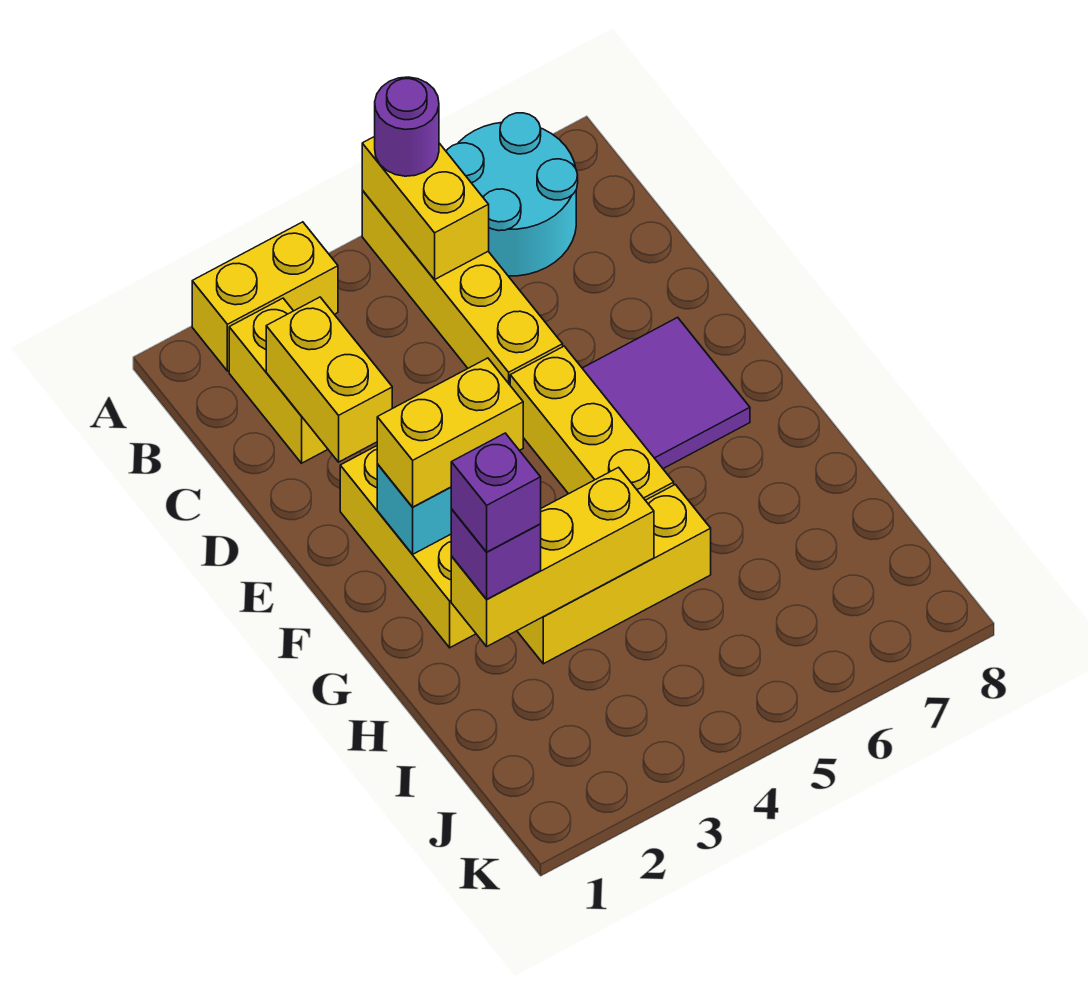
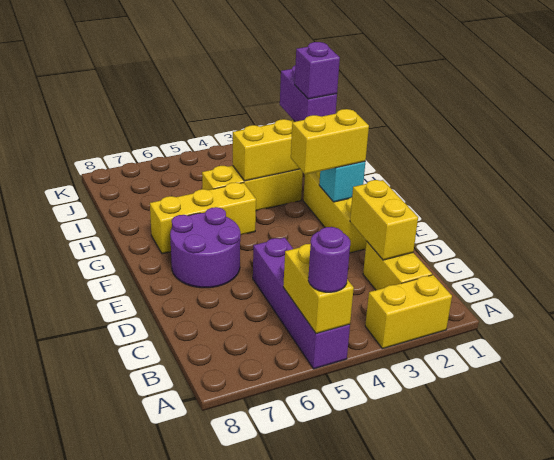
yellow brick A5:D5 level 1 -> purple brick A5:D5 level 1
cyan round brick A6:B7 level 1 -> none
yellow brick E5:G5 level 1 -> yellow brick G5:G7 level 1
purple tile E6:F7 level 1 -> purple round brick E6:F7 level 1
purple brick H2 level 3 -> purple brick H2:I2 level 3

